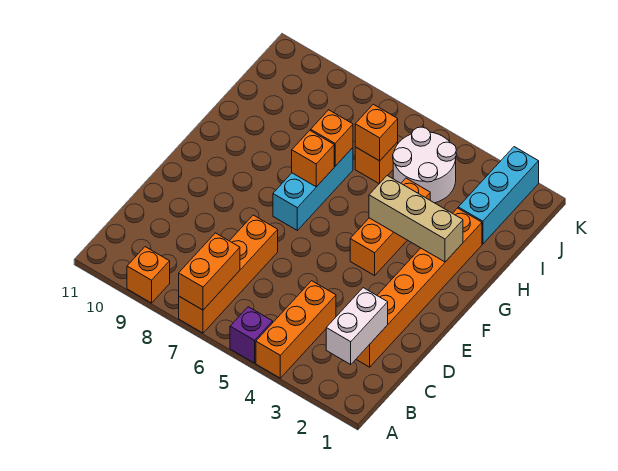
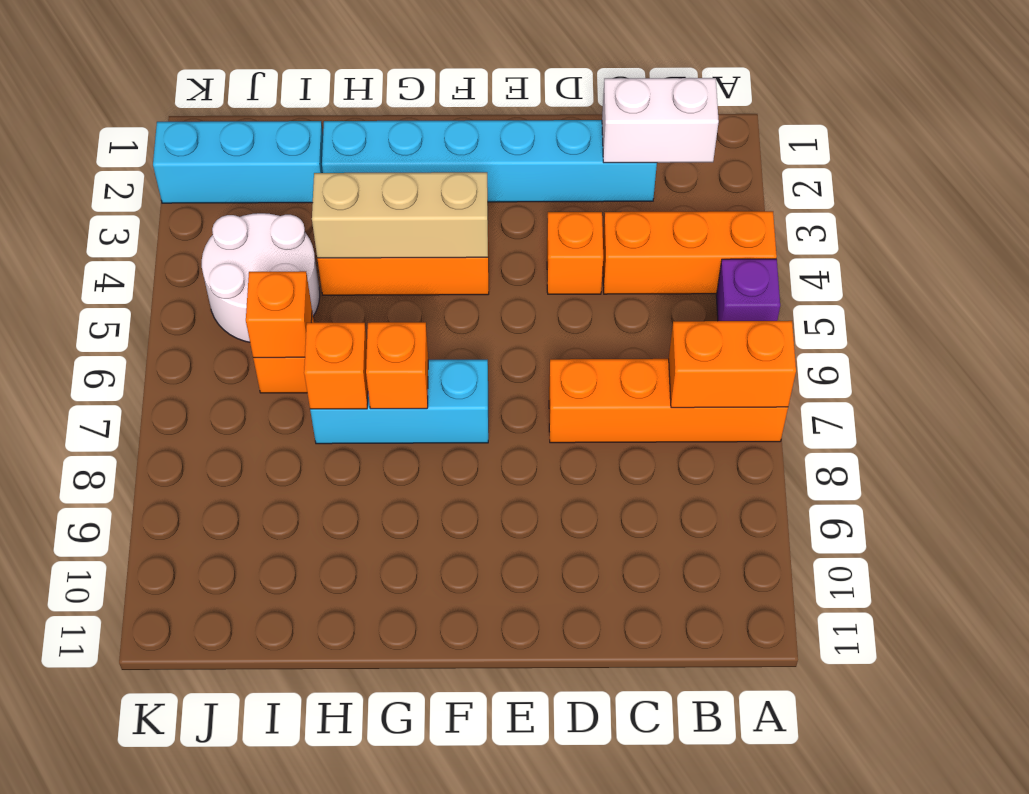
orange brick A9 level 1 -> orange brick D4 level 1
orange brick C2:H2 level 1 -> cyan brick C2:H2 level 1
tan brick G2:G4 level 2 -> tan brick F4:H4 level 2

